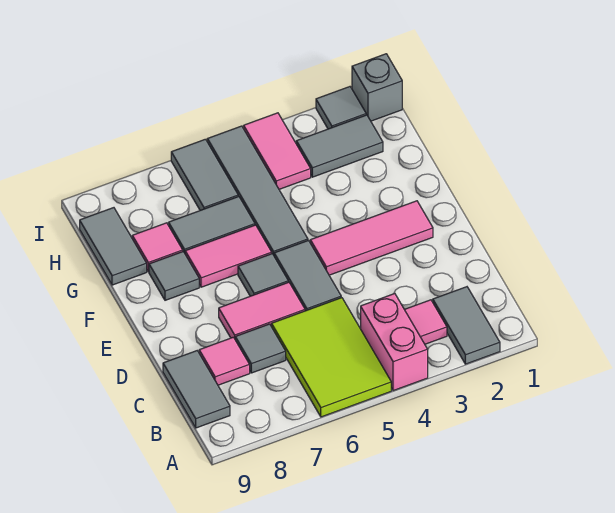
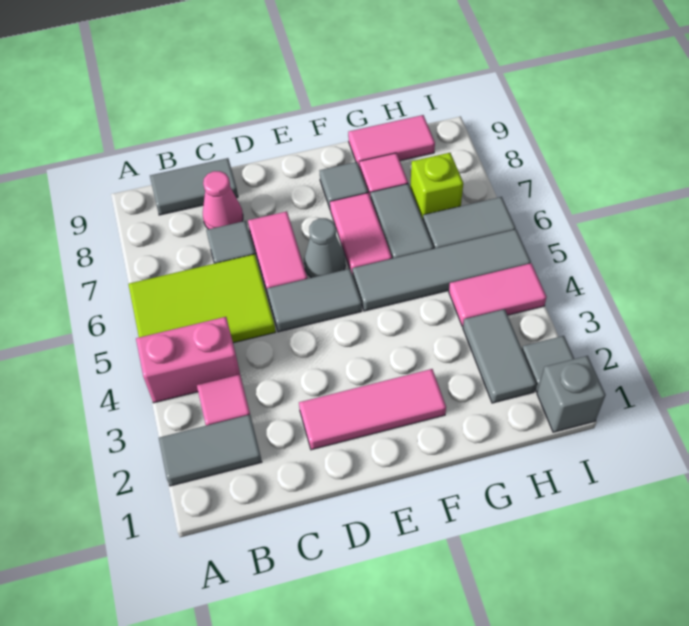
pink tile C8 level 1 -> pink cone C8 level 1
pink tile E2:E4 level 1 -> pink tile D2:F2 level 1
grey tile E6 level 1 -> grey cone E6 level 1
grey tile G9:H9 level 1 -> pink tile G9:H9 level 1
none -> lime brick H7 level 1

